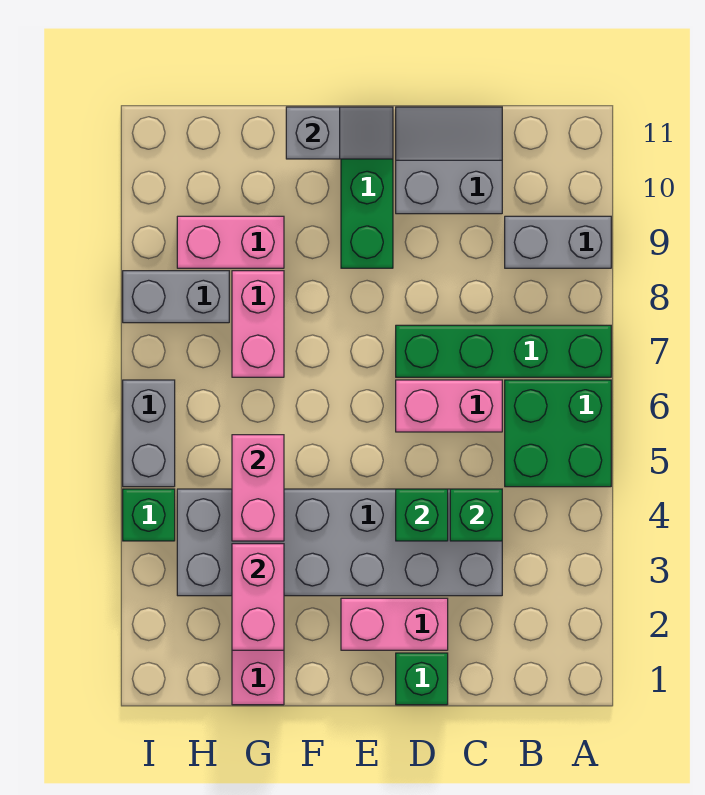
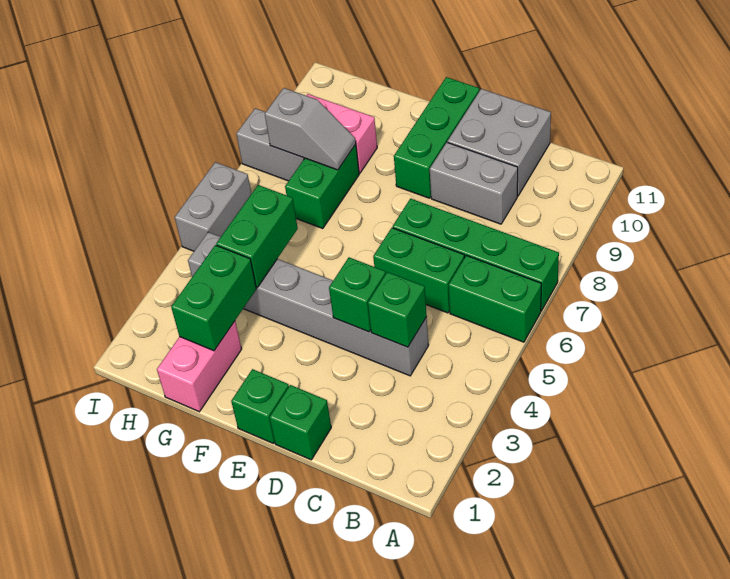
green brick A5:B6 level 1 -> green brick A6:B6 level 1
grey brick A9:B9 level 1 -> grey brick C9:D9 level 1
grey brick C3:H4 level 1 -> grey brick C4:H4 level 1
pink brick C6:D6 level 1 -> green brick C6:D6 level 1
grey slope C10:D11 level 1 top 10 -> grey brick C10:D11 level 1
pink brick D2:E2 level 1 -> none
grey slope E11:F11 level 2 top F -> grey slope G8:H8 level 2 top H
pink brick G2:G3 level 2 -> green brick G2:G3 level 2
pink brick G4:G5 level 2 -> green brick G4:G5 level 2
pink brick G7:G8 level 1 -> green brick G7:G8 level 1
green brick I4 level 1 -> green brick E1 level 1

